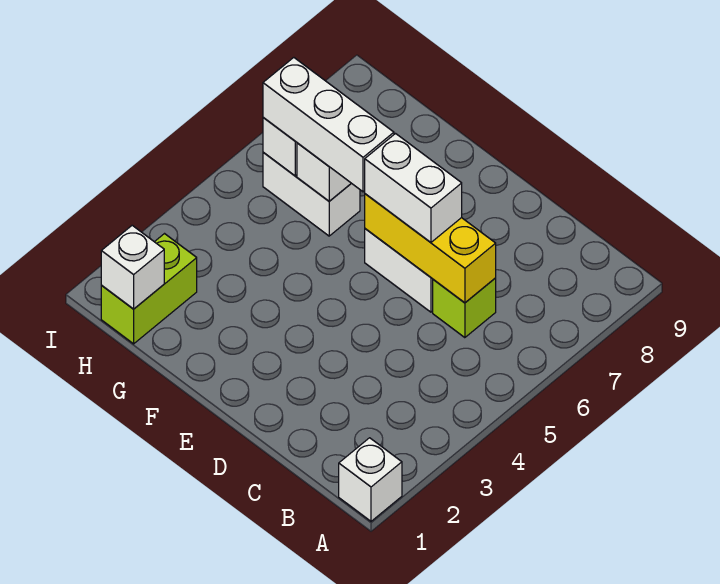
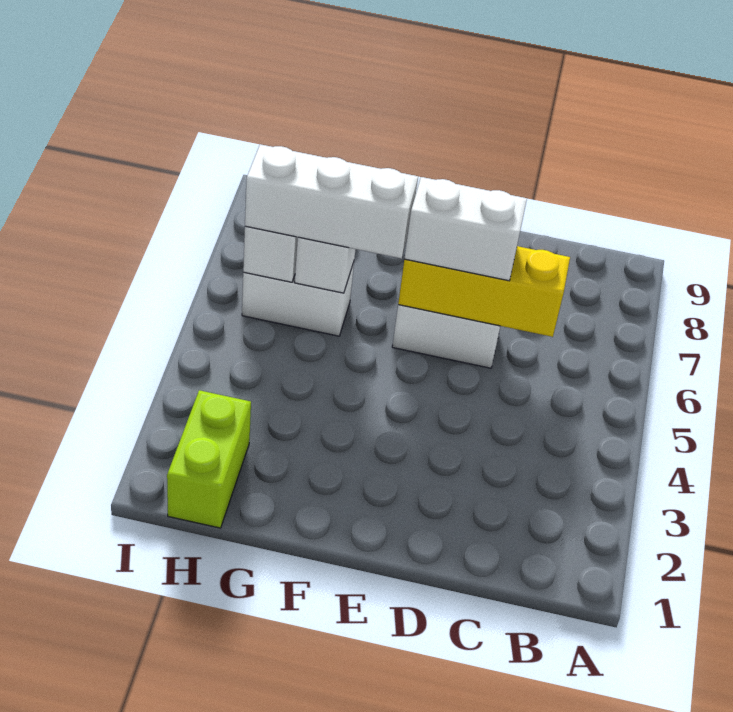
white brick A1 level 1 -> none
lime brick C6 level 1 -> none
white brick H1 level 2 -> none

